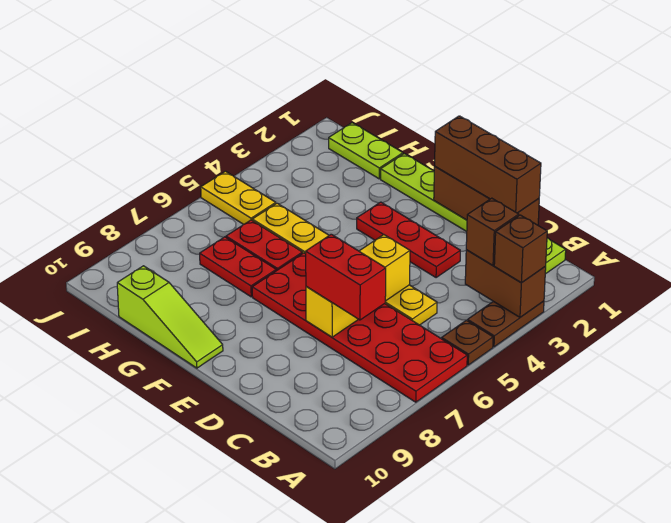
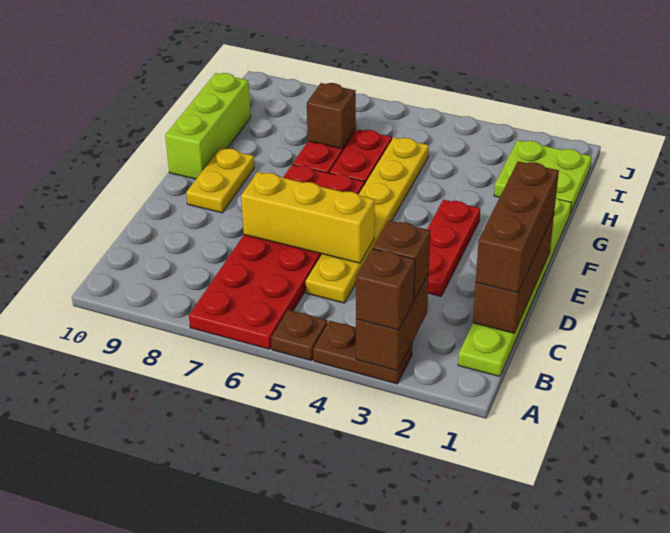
red brick C7:D7 level 3 -> none
lime slope F10:H10 level 1 top H -> lime brick F10:H10 level 1
lime plate H1:I1 level 1 -> lime plate H1:I2 level 1
none -> brown brick H7 level 2
yellow plate I5:J5 level 1 -> yellow plate E9:F9 level 1

